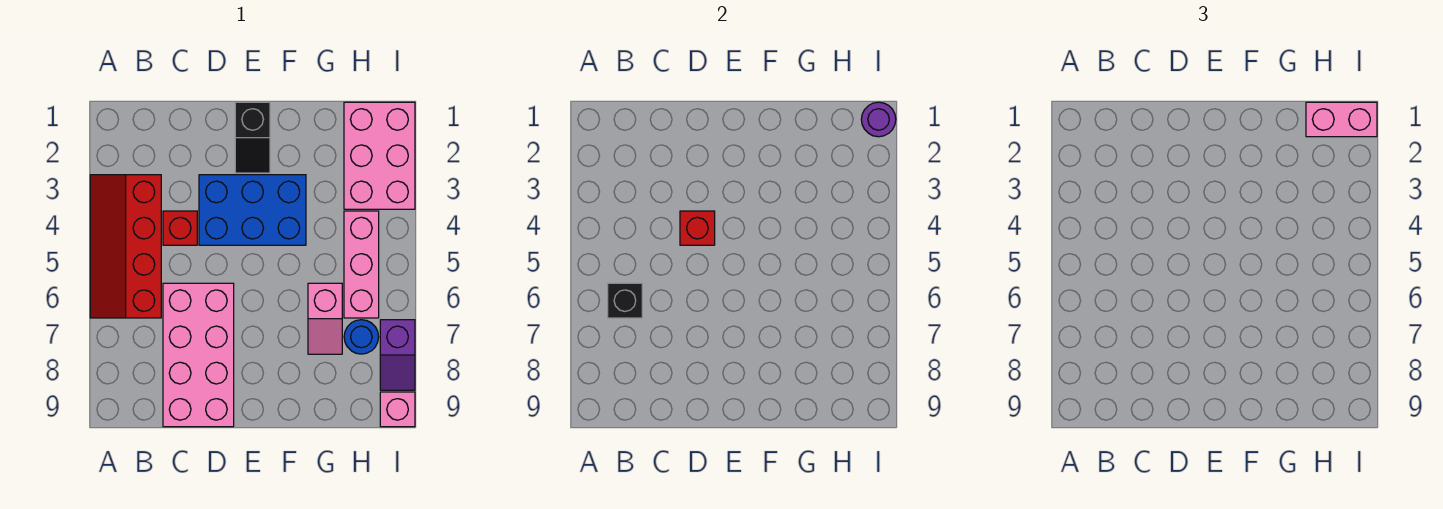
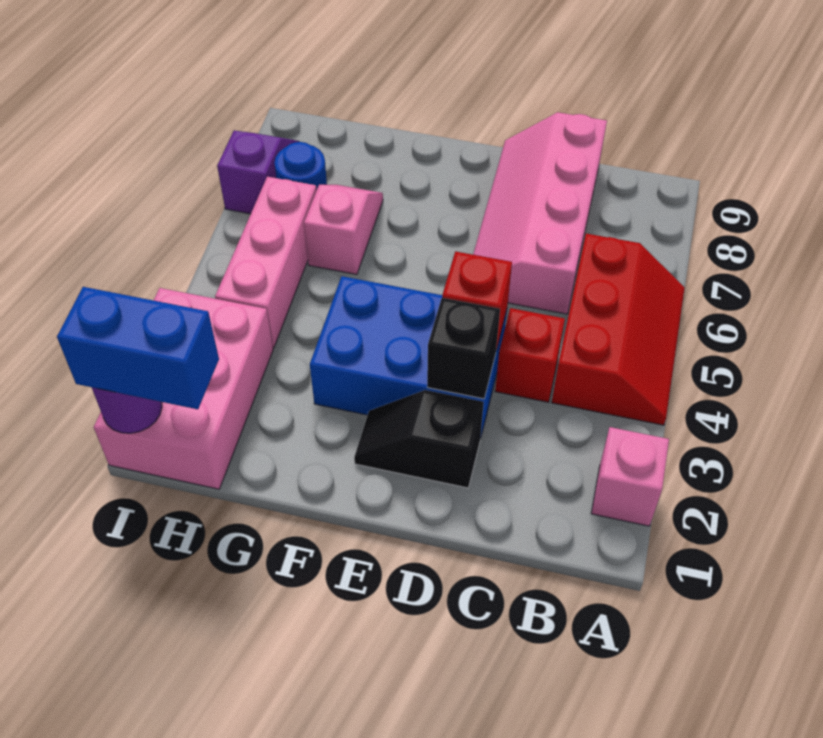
red slope A3:B6 level 1 top B -> red slope A4:B6 level 1 top B
black brick B6 level 2 -> black brick D3 level 2
pink brick C6:D9 level 1 -> pink slope C6:D9 level 1 top C
black slope E1:E2 level 1 top 1 -> black slope D2:E2 level 1 top D
pink brick H1:I1 level 3 -> blue brick H1:I1 level 3
pink brick I9 level 1 -> pink brick A2 level 1

